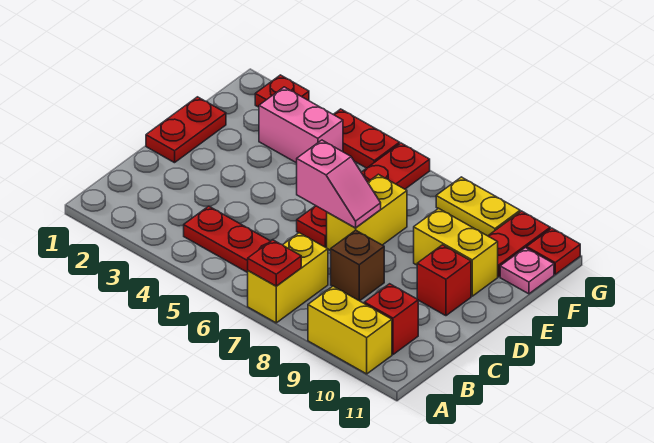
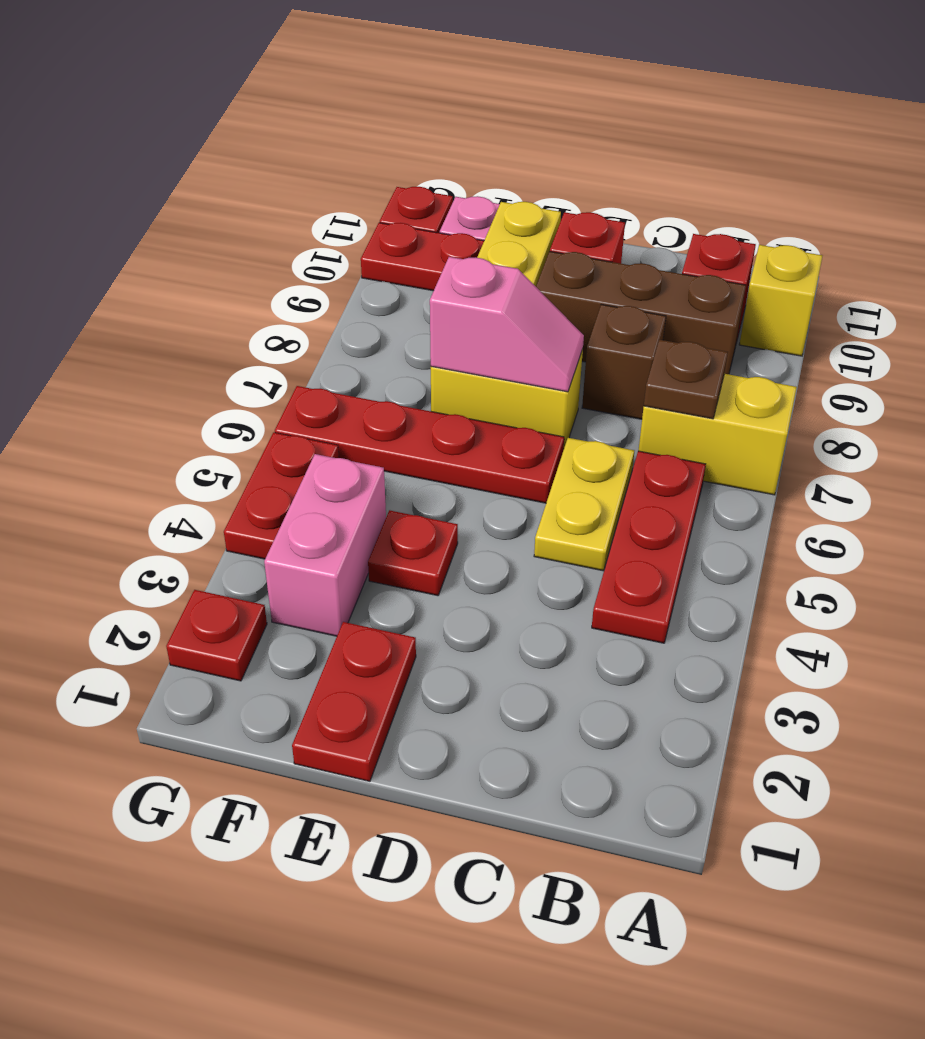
red plate A7 level 2 -> red plate E4 level 1
yellow brick A9:A10 level 1 -> yellow brick A10 level 1
none -> brown plate B7 level 2
none -> brown brick B9:D9 level 1
red plate D1:E1 level 1 -> red plate E1:E2 level 1
pink slope D6:D7 level 2 top 6 -> pink slope D7:E7 level 2 top E
yellow plate G8:G9 level 1 -> yellow plate C5:C6 level 1

